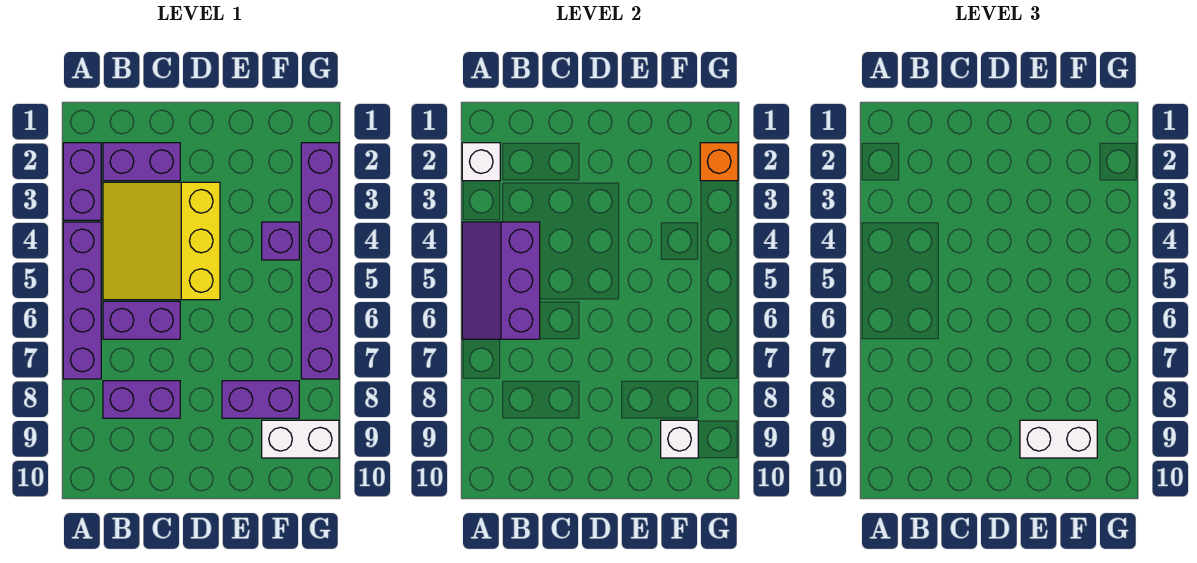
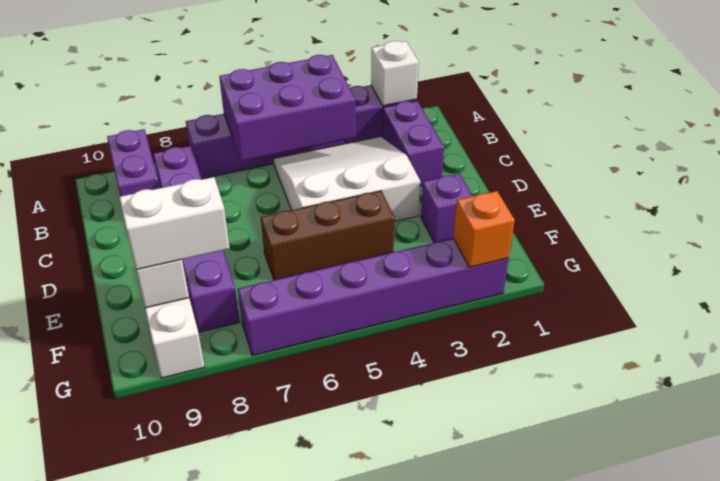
purple slope A4:B6 level 2 top B -> purple brick A4:B6 level 2
yellow slope B3:D5 level 1 top D -> white slope B3:D5 level 1 top D
purple brick B6:C6 level 1 -> purple brick A9:B9 level 1
none -> brown brick E4:E6 level 1
white brick E9:F9 level 3 -> white brick F8:F9 level 3
purple brick F4 level 1 -> purple brick E2 level 1

